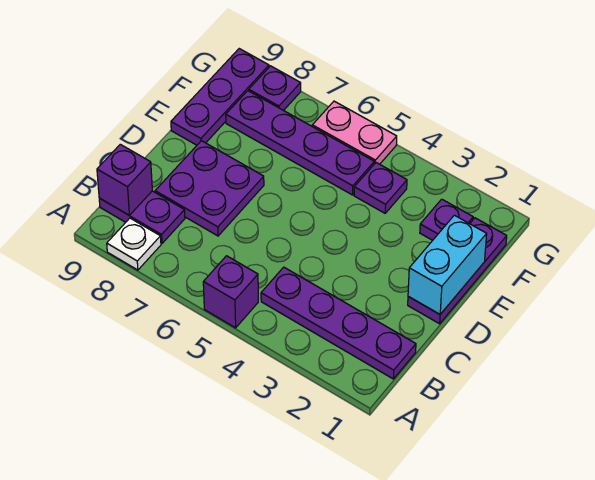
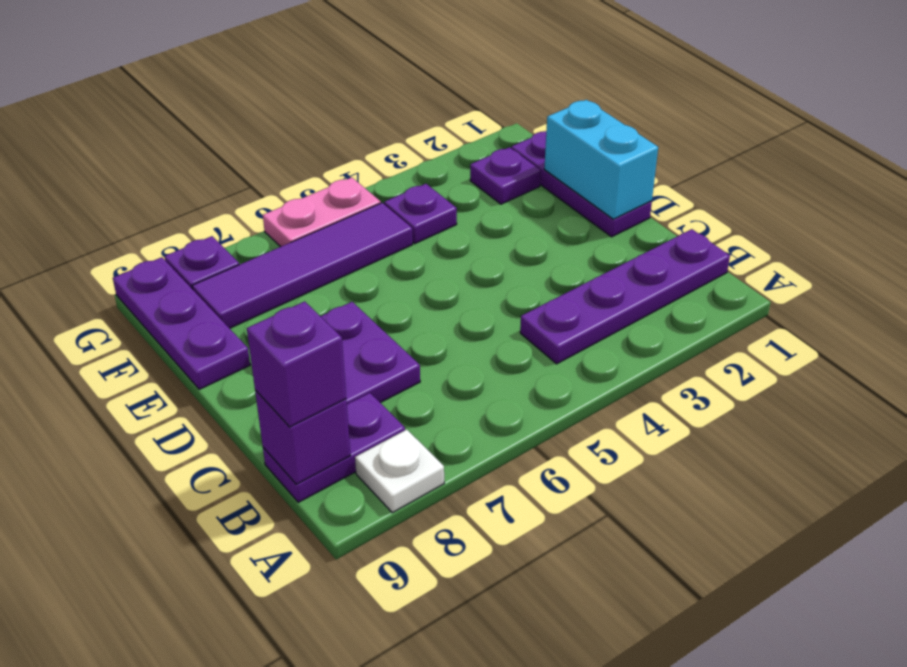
purple brick A5 level 1 -> purple brick B9 level 3
purple plate F5:F8 level 1 -> purple tile F5:F8 level 1

